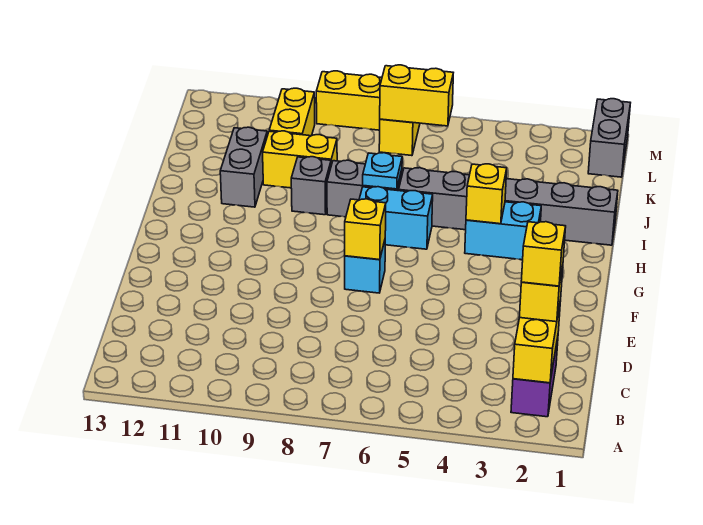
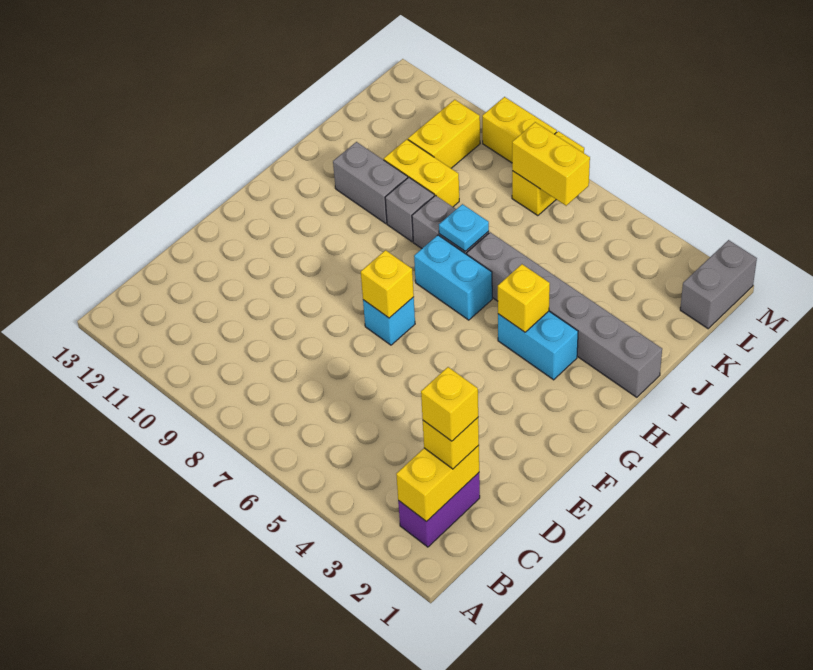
grey brick I11:J11 level 1 -> grey brick I10:I11 level 1

